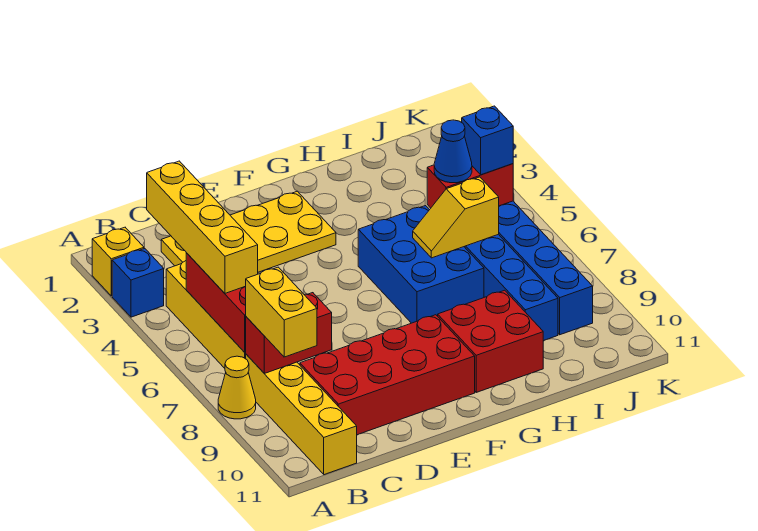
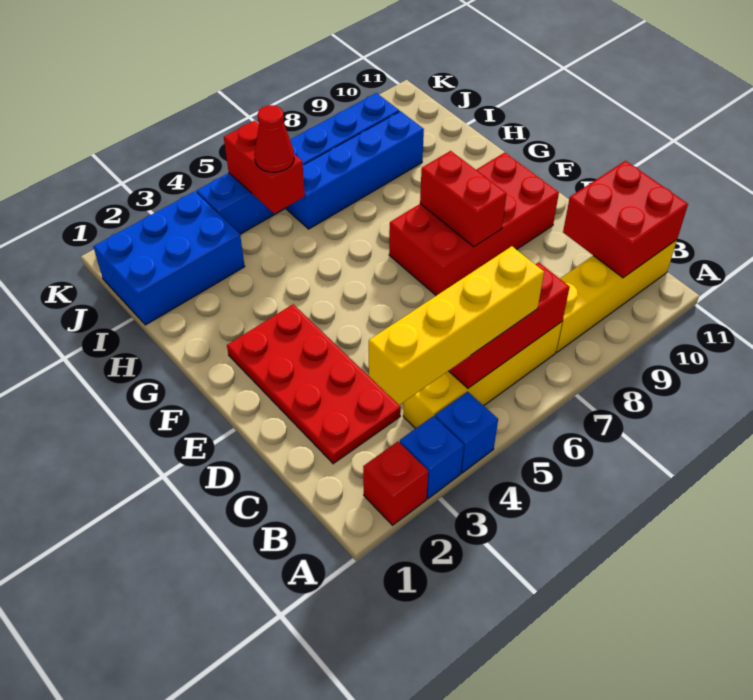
yellow brick A2 level 1 -> red brick A2 level 1
yellow cone A8 level 1 -> none
red brick B8:C8 level 2 -> red brick E8:F8 level 2
yellow brick B8:B9 level 3 -> none
yellow plate C2:F3 level 1 -> red plate C2:F3 level 1
red brick C9:F10 level 1 -> red brick E7:F10 level 1
blue brick G5:H7 level 1 -> blue brick I1:J3 level 1
red brick G9:H10 level 1 -> red brick B10:C11 level 2
yellow slope H6:I6 level 2 top I -> none
blue cone I5 level 3 -> red cone I5 level 3
blue brick J5 level 3 -> blue brick A4 level 1

